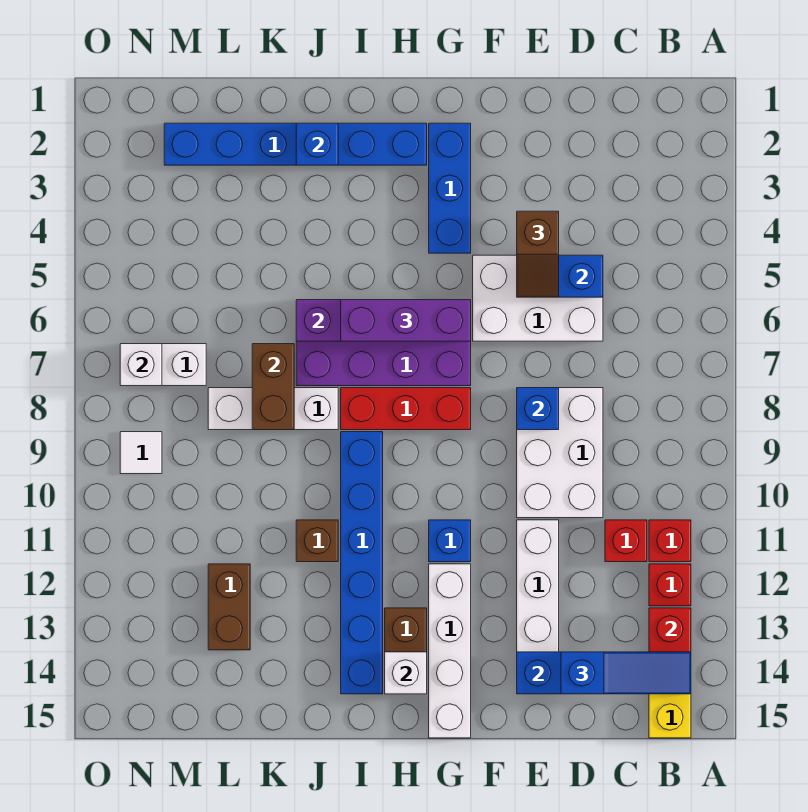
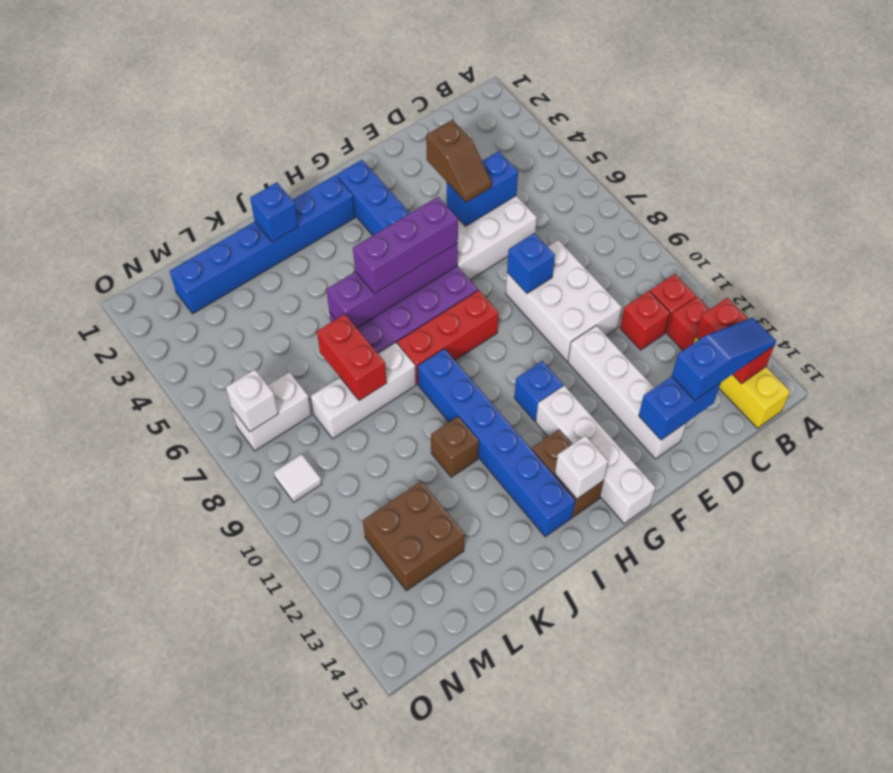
brown brick K7:K8 level 2 -> red brick K7:K8 level 2
brown brick L12:L13 level 1 -> brown brick L12:M13 level 1

